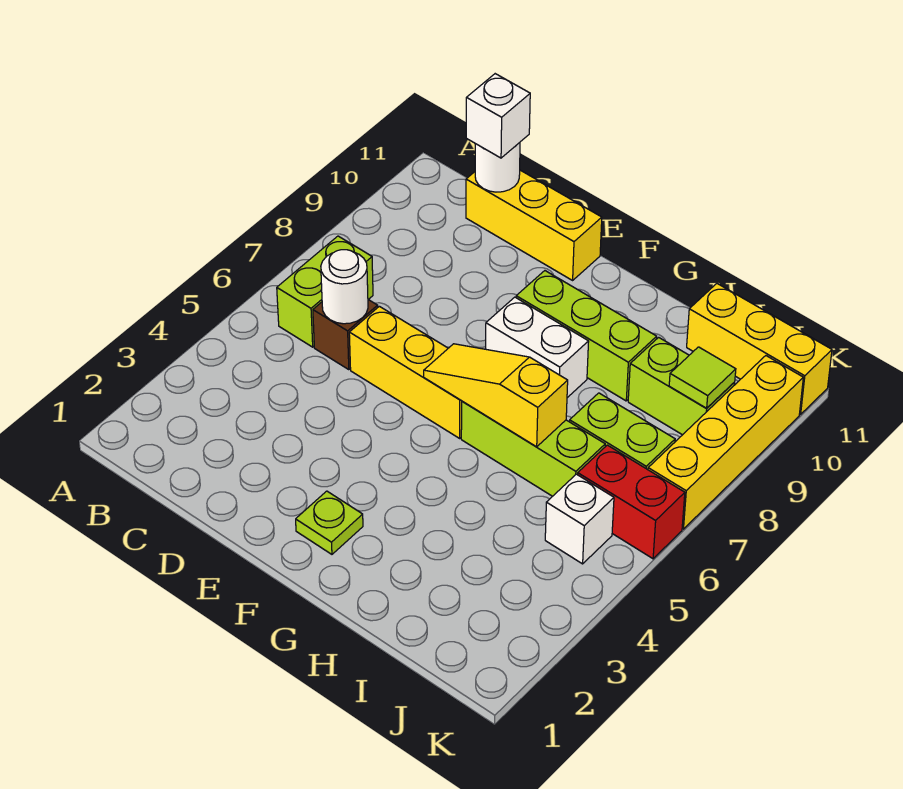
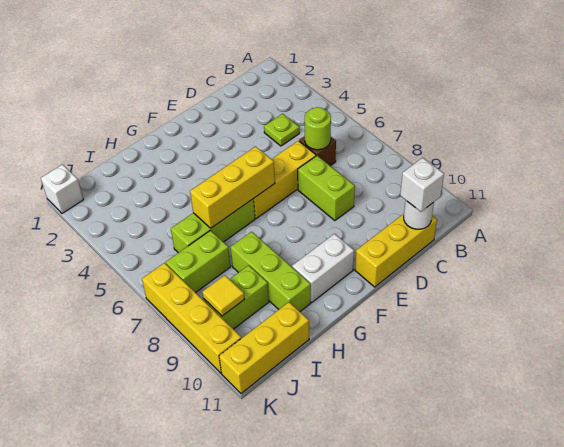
lime brick B6:B7 level 1 -> lime brick D7:D8 level 1
white round brick C6 level 2 -> lime round brick C6 level 2
lime plate F2 level 1 -> lime plate C4 level 1
yellow slope F6:H6 level 2 top H -> yellow brick F6:H6 level 2
white brick F8:G8 level 1 -> white brick F10:G10 level 1
lime brick F9:H9 level 1 -> lime brick H8:H10 level 1
white brick J5 level 1 -> white brick K1 level 1
red brick J6:K6 level 1 -> none
lime tile J9 level 2 -> yellow tile J9 level 2

